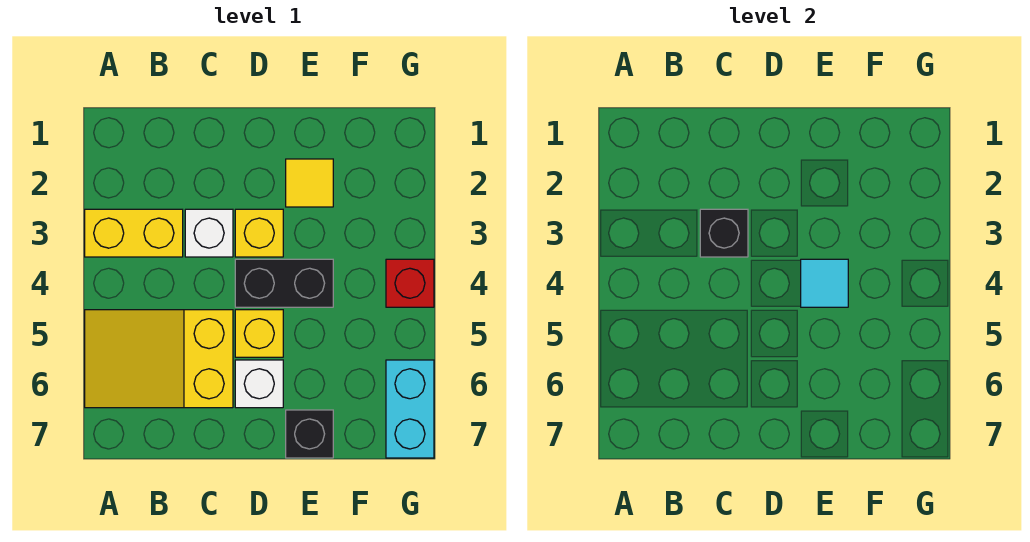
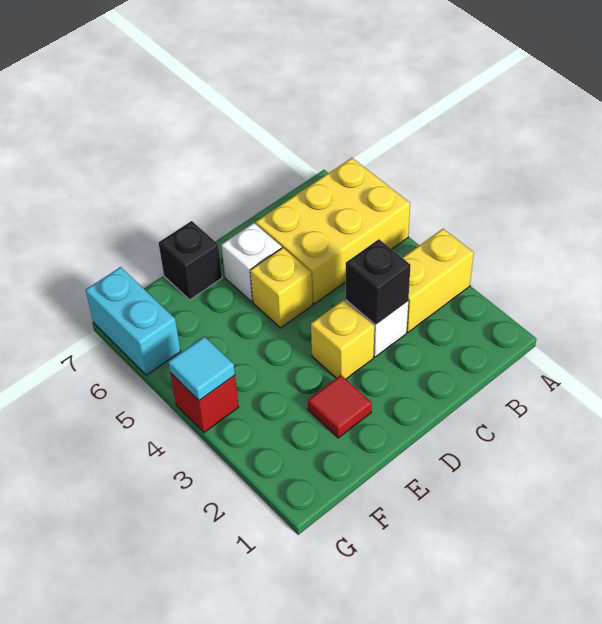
yellow slope A5:C6 level 1 top C -> yellow brick A5:C6 level 1
black brick D4:E4 level 1 -> none
yellow tile E2 level 1 -> red tile E2 level 1
cyan tile E4 level 2 -> cyan tile G4 level 2

